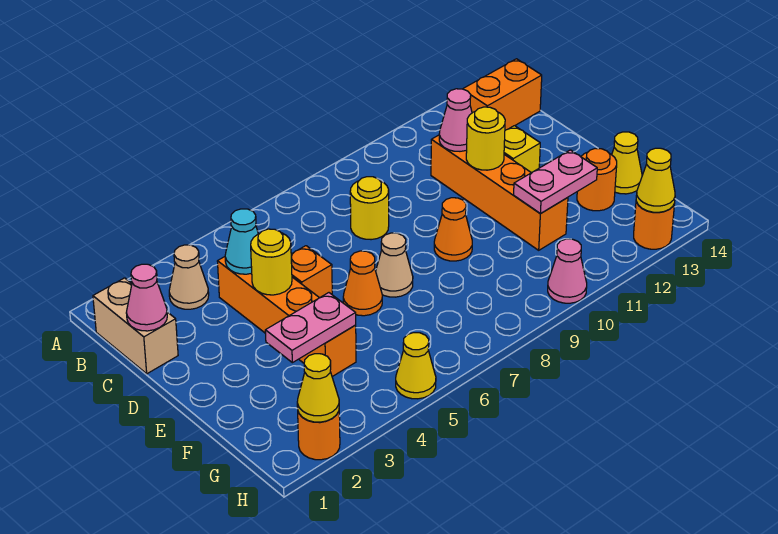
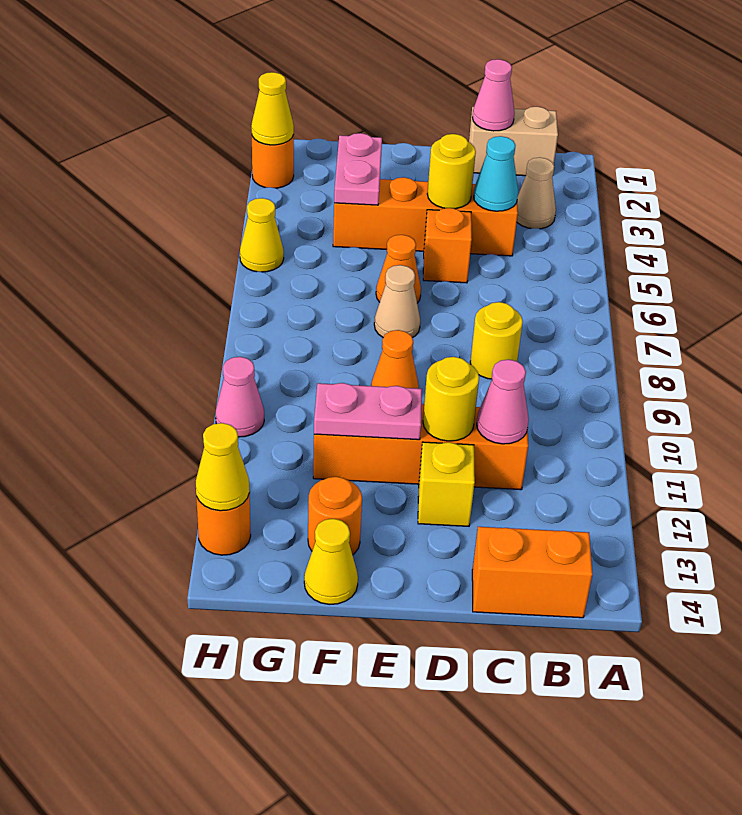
orange brick B13:B14 level 1 -> orange brick B14:C14 level 1
pink plate F11:F12 level 2 -> pink plate E11:F11 level 2

